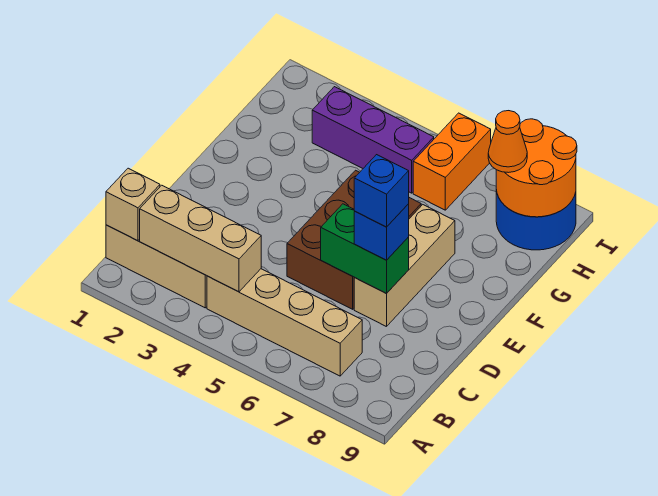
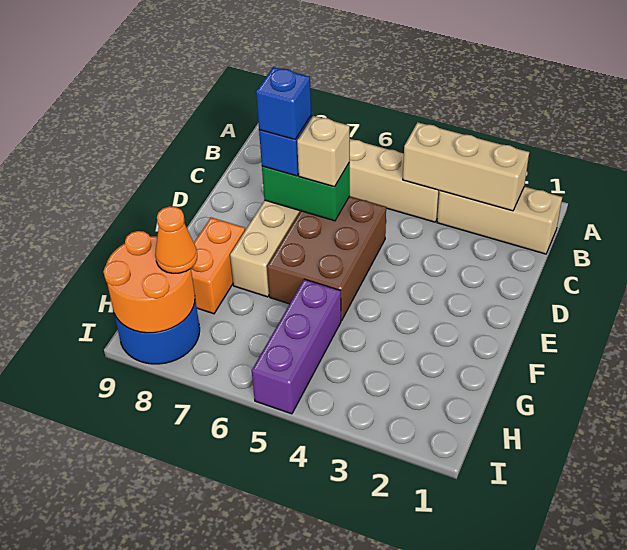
tan brick B1 level 2 -> tan brick D6 level 3
purple brick H3:H5 level 1 -> purple brick G5:I5 level 1
orange brick H6:I6 level 1 -> orange brick F8:G8 level 1

